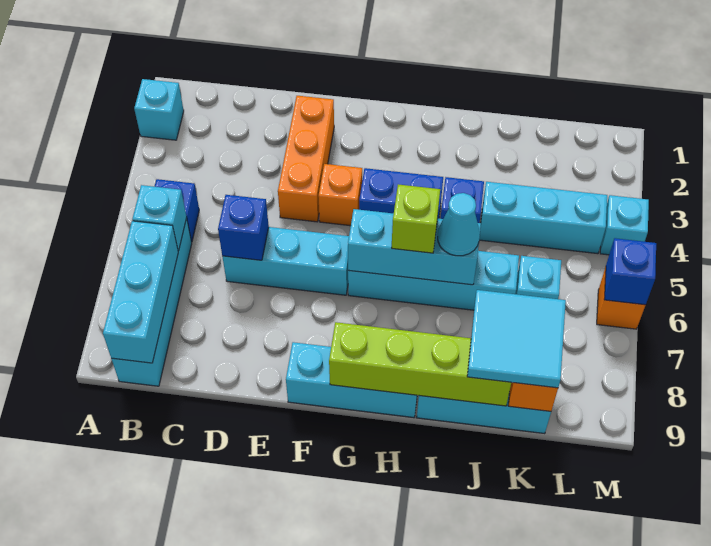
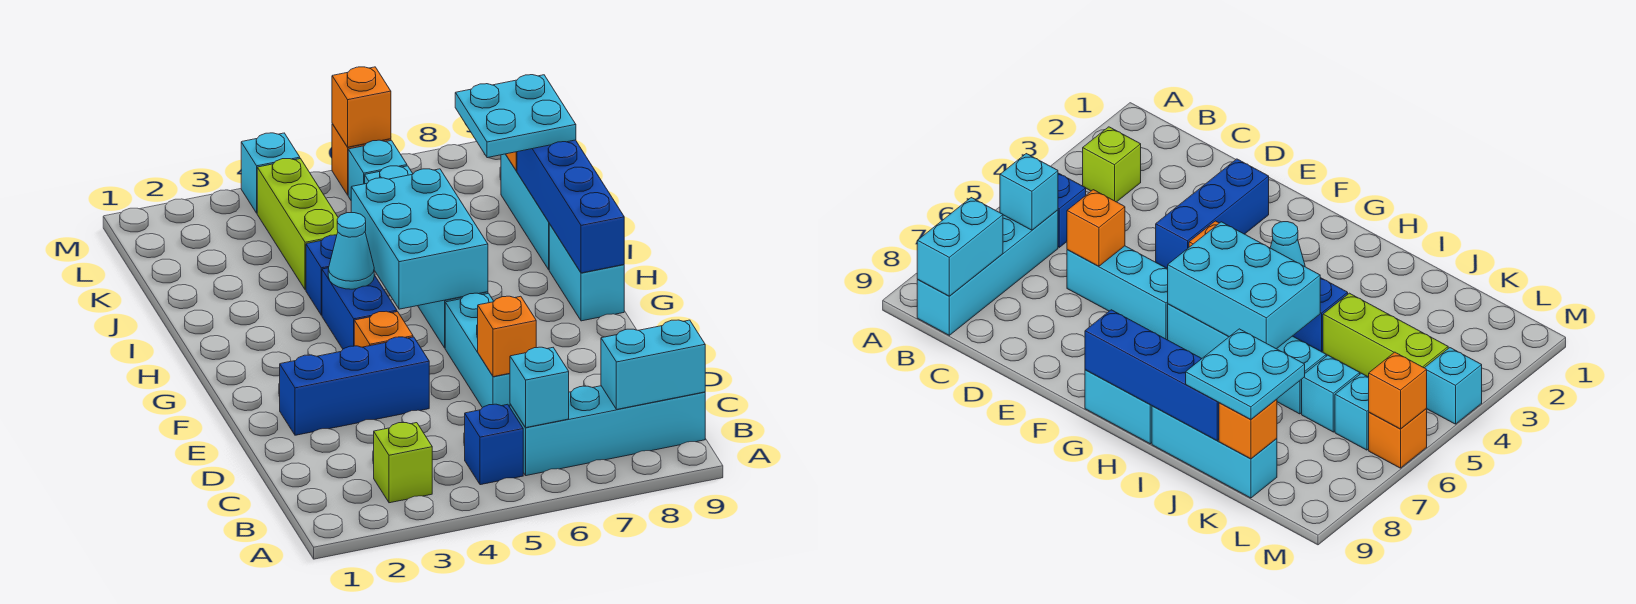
cyan brick A2 level 1 -> cyan brick L6 level 1
cyan brick B7:B9 level 2 -> cyan brick B8:B9 level 2
blue brick D6 level 2 -> orange brick D6 level 2
orange brick E2:E4 level 1 -> blue brick E2:E4 level 1
cyan brick F9:H9 level 1 -> cyan brick G9:H9 level 1
cyan brick G6:I6 level 2 -> cyan brick G5:I6 level 2
lime brick G9:J9 level 2 -> blue brick G9:J9 level 2
lime brick H6 level 3 -> lime brick B3 level 1
cyan cone I6 level 3 -> cyan cone H4 level 2
cyan brick J4:L4 level 1 -> lime brick J4:L4 level 1
cyan tile J8:K9 level 3 -> cyan plate J8:K9 level 3
blue brick M6 level 2 -> orange brick M6 level 2

